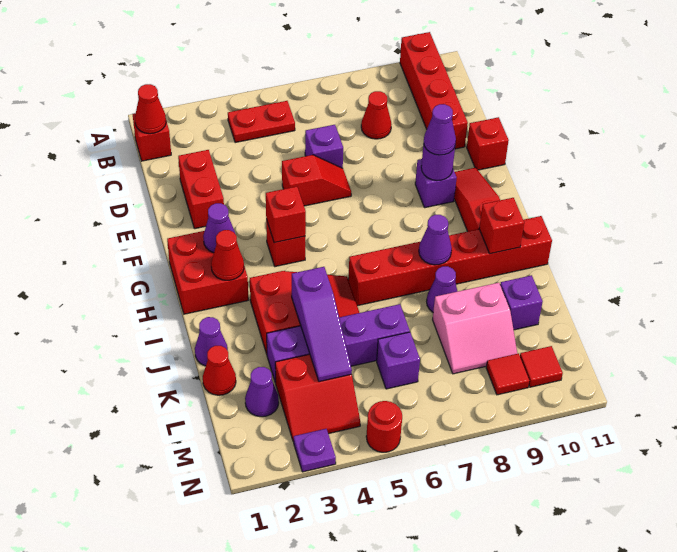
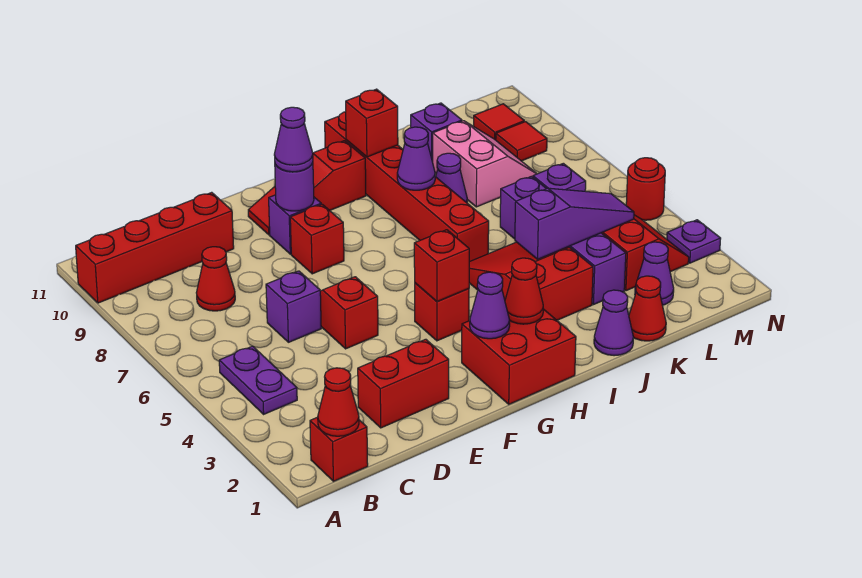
red plate B4:B5 level 1 -> purple plate B4:B5 level 1
red brick E11 level 1 -> red brick F8 level 1

